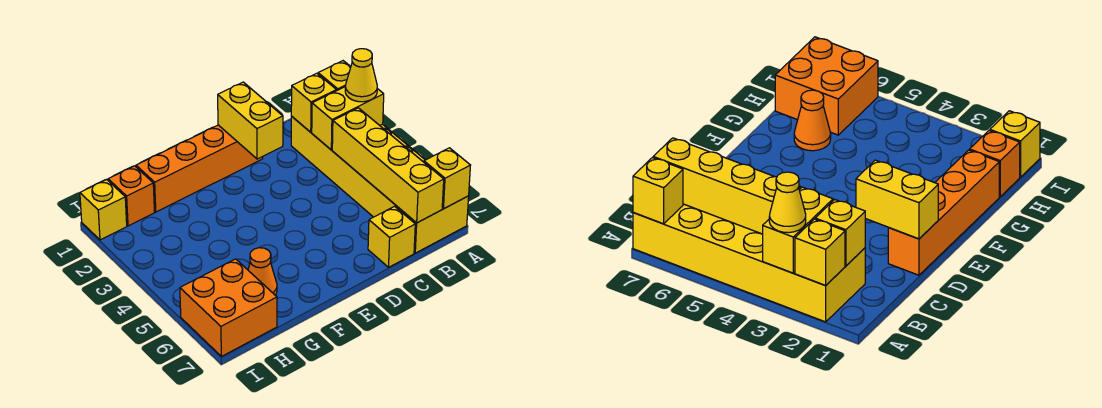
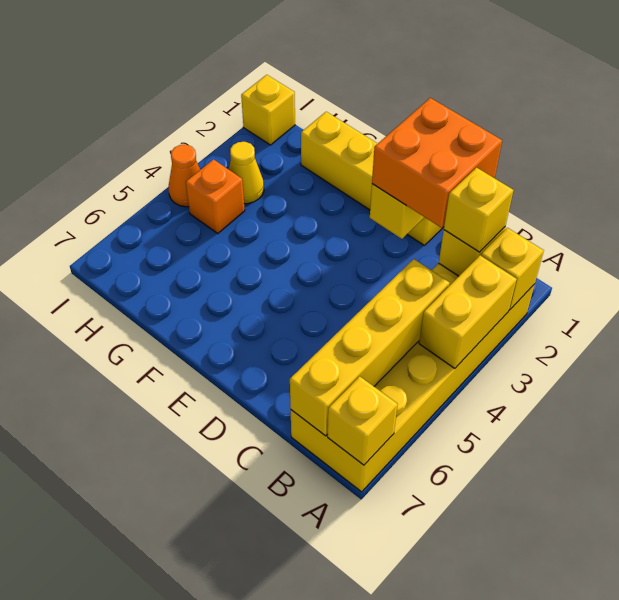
yellow brick A3:B3 level 2 -> yellow brick A3:A4 level 2
yellow cone A3 level 3 -> yellow cone H3 level 1
yellow brick C7 level 1 -> yellow brick B2 level 3
orange brick D1:G1 level 1 -> yellow brick D1:G1 level 1
orange cone G6 level 1 -> orange cone I4 level 1
orange brick H1 level 1 -> orange brick H4 level 1
orange brick H6:I7 level 1 -> orange brick C1:D2 level 3

